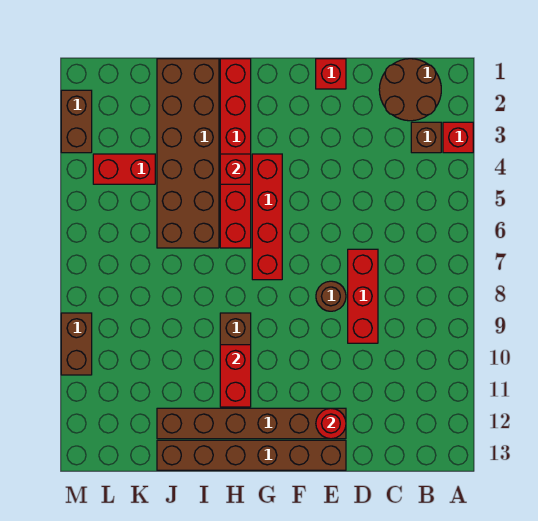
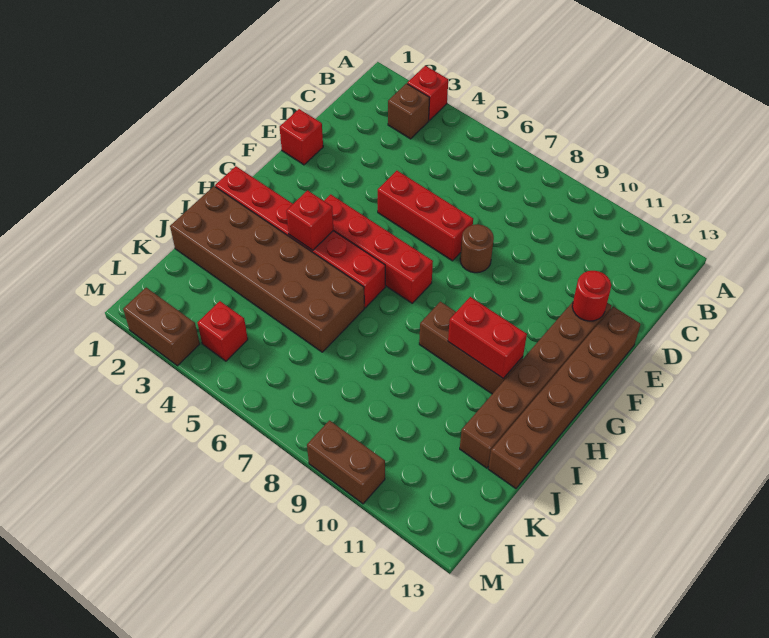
brown round brick B1:C2 level 1 -> none
red brick D7:D9 level 1 -> red brick E5:E7 level 1
red brick K4:L4 level 1 -> red brick L4 level 1

